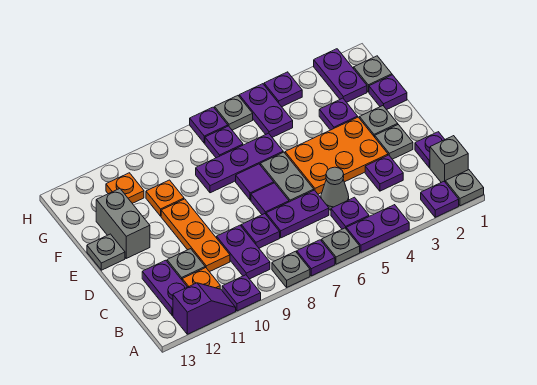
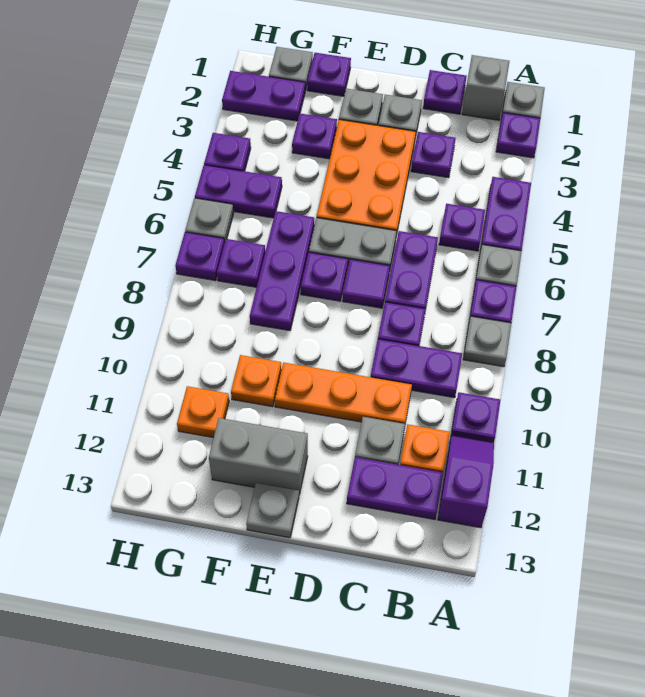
grey cone C5 level 1 -> none
purple tile E7 level 1 -> purple plate E7 level 1

